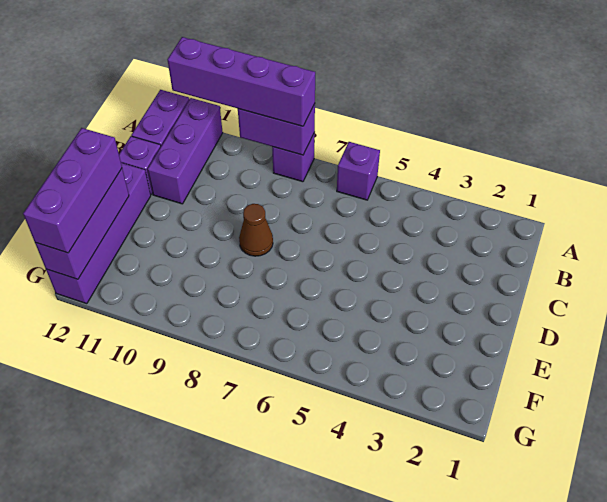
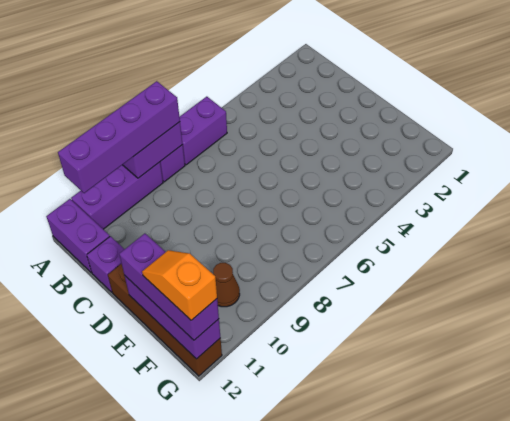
purple brick A6 level 1 -> purple brick A6:A7 level 1
purple brick A11:C11 level 1 -> purple brick A9:A11 level 1
brown cone D8 level 1 -> brown cone F10 level 1
purple brick D12:G12 level 1 -> brown brick D12:G12 level 1
none -> orange slope F12:G12 level 4 top G

